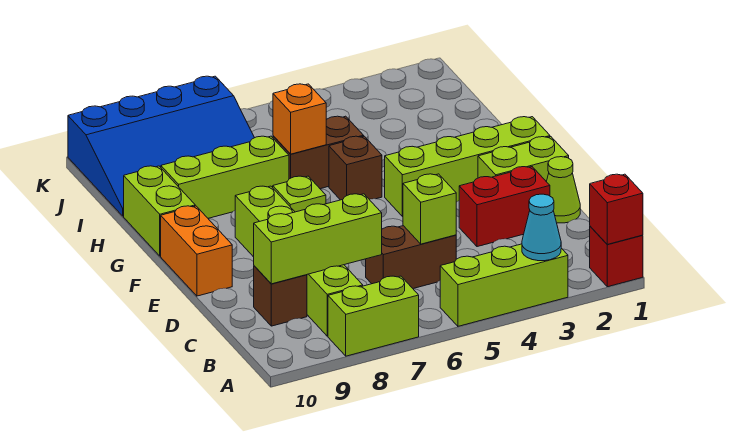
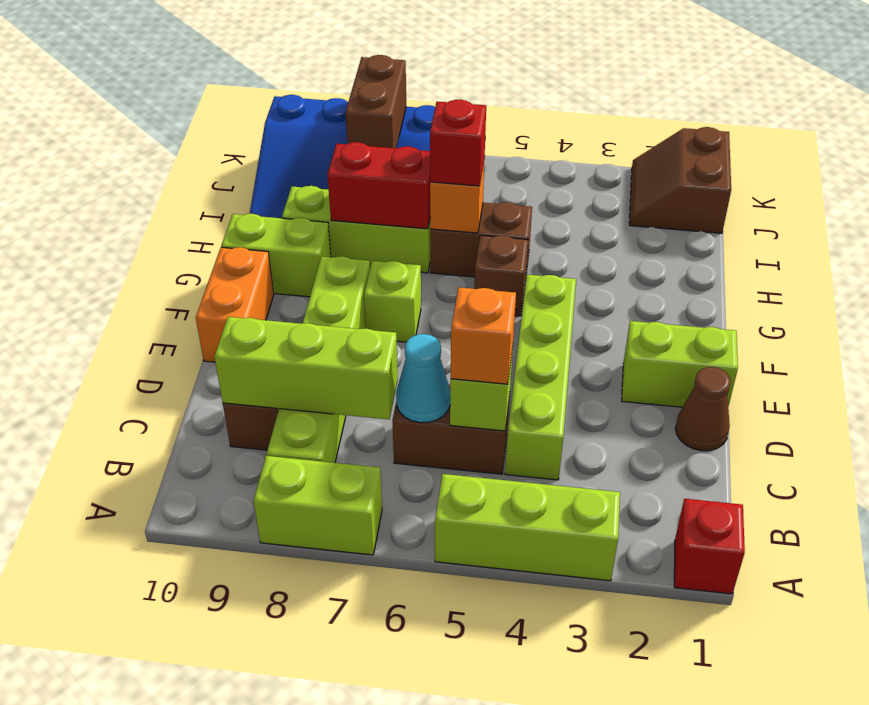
red brick A1 level 2 -> red brick H6 level 3
cyan cone A3 level 2 -> cyan cone C6 level 2
none -> orange brick C5 level 3
lime cone D1 level 1 -> brown cone D1 level 1
red brick D2:D3 level 1 -> red brick H7:H8 level 2
lime brick F1:F4 level 1 -> lime brick C4:F4 level 1
lime brick G10:H10 level 1 -> lime brick G9:G10 level 1
none -> brown slope J1:K2 level 1 top 1
none -> brown brick J8:K8 level 2

